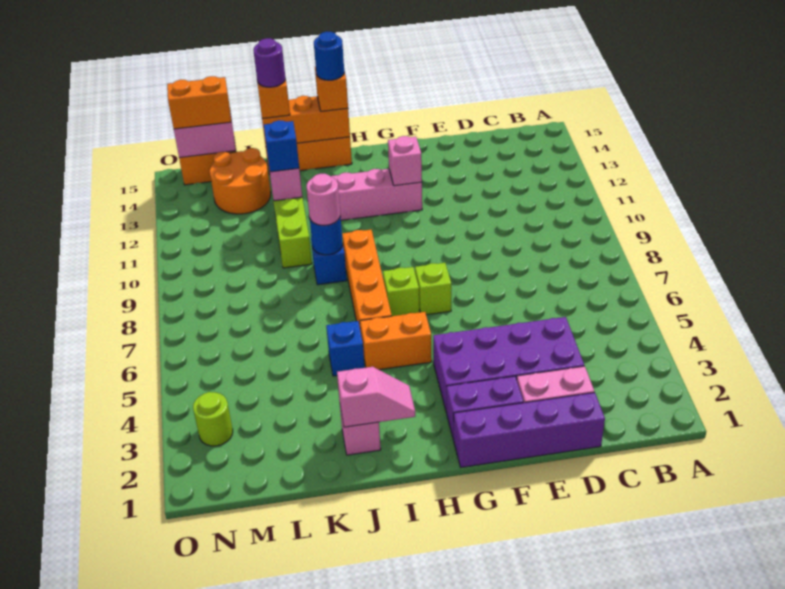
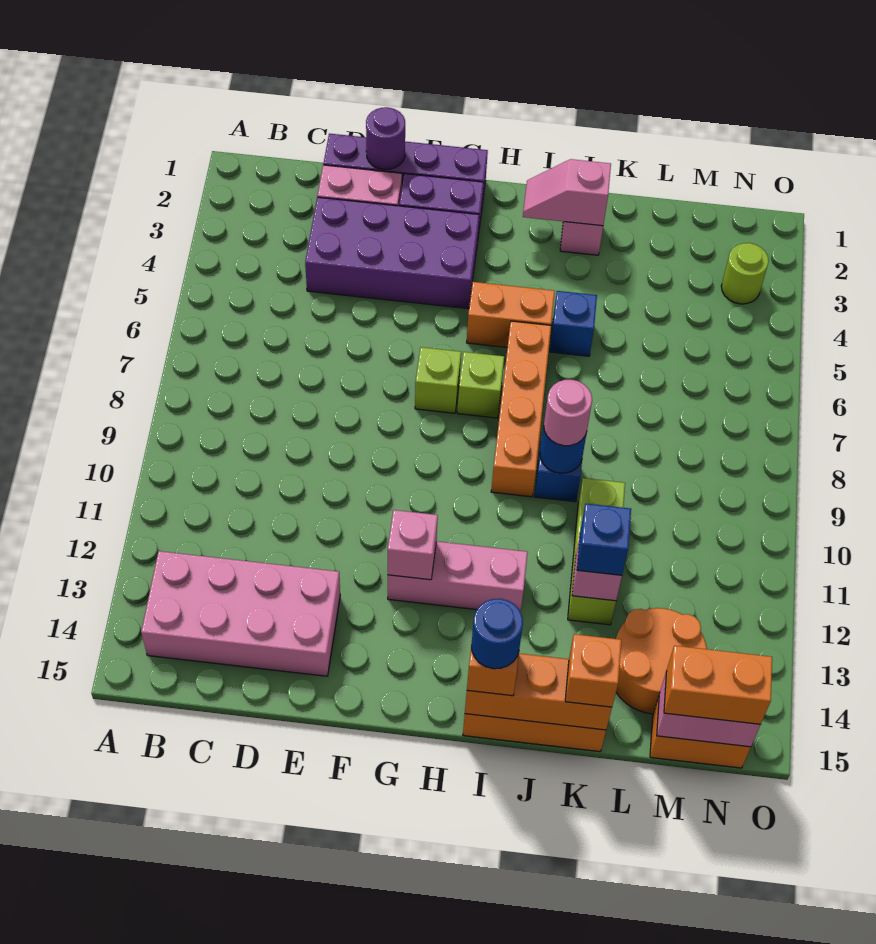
none -> pink brick B13:E14 level 1
purple round brick K15 level 4 -> purple round brick E1 level 2

